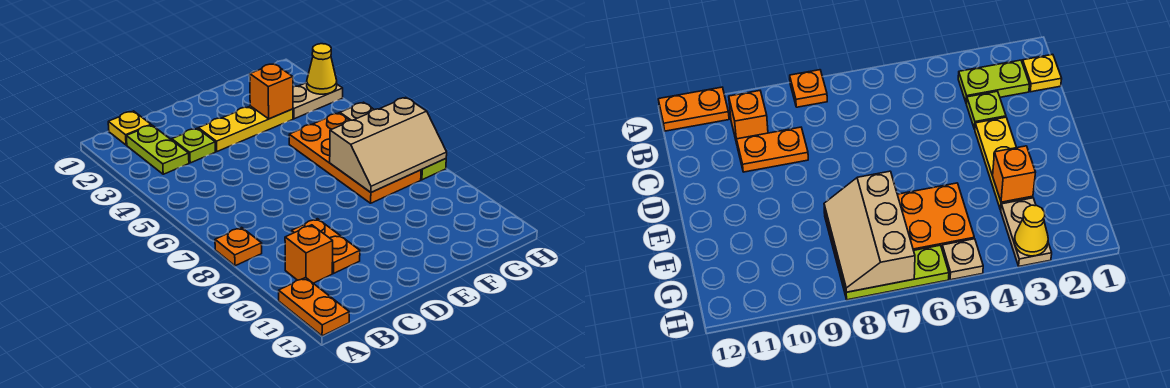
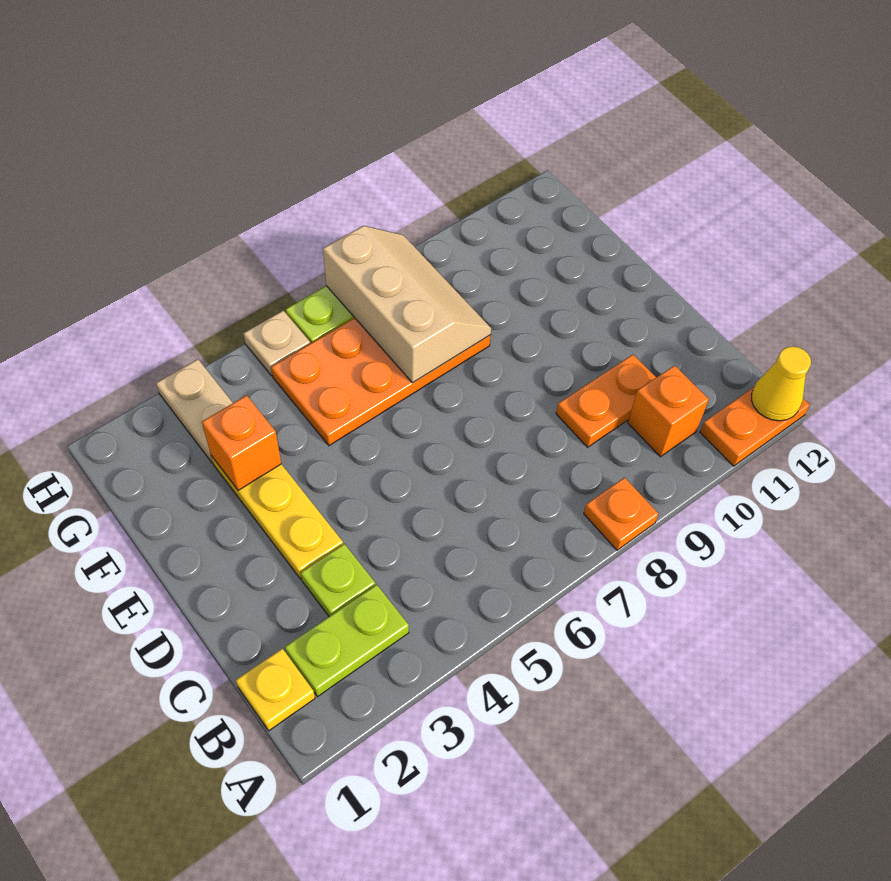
yellow cone H3 level 2 -> yellow cone A12 level 2

